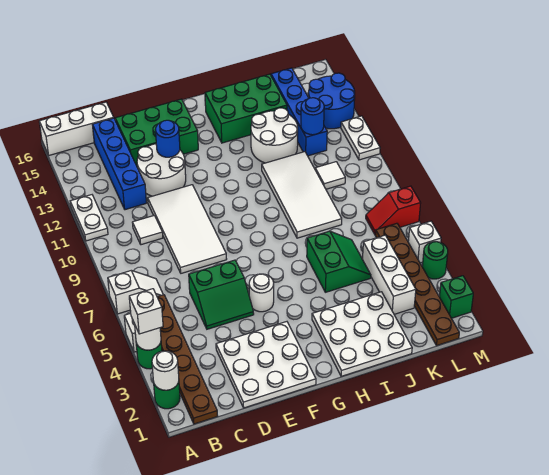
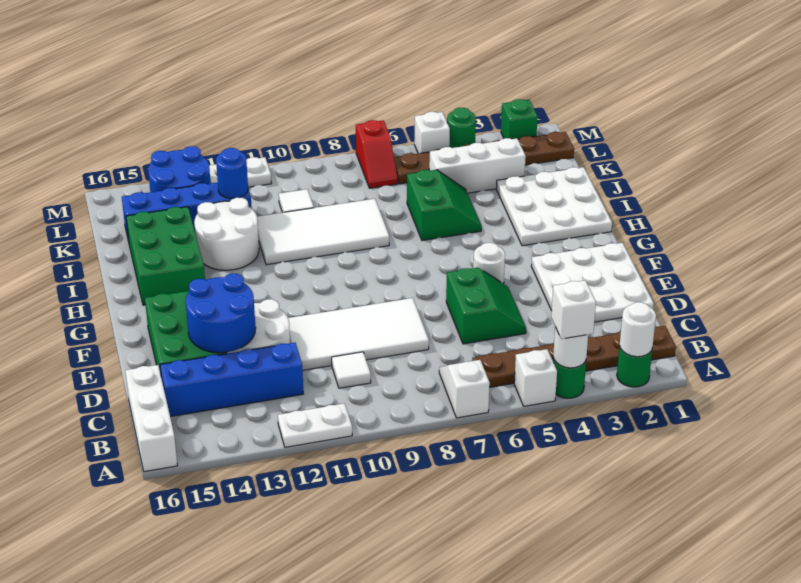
blue round brick E13 level 2 -> blue round brick D13:E14 level 2
green slope I5:J6 level 1 top I -> green slope I5:J6 level 1 top 6

